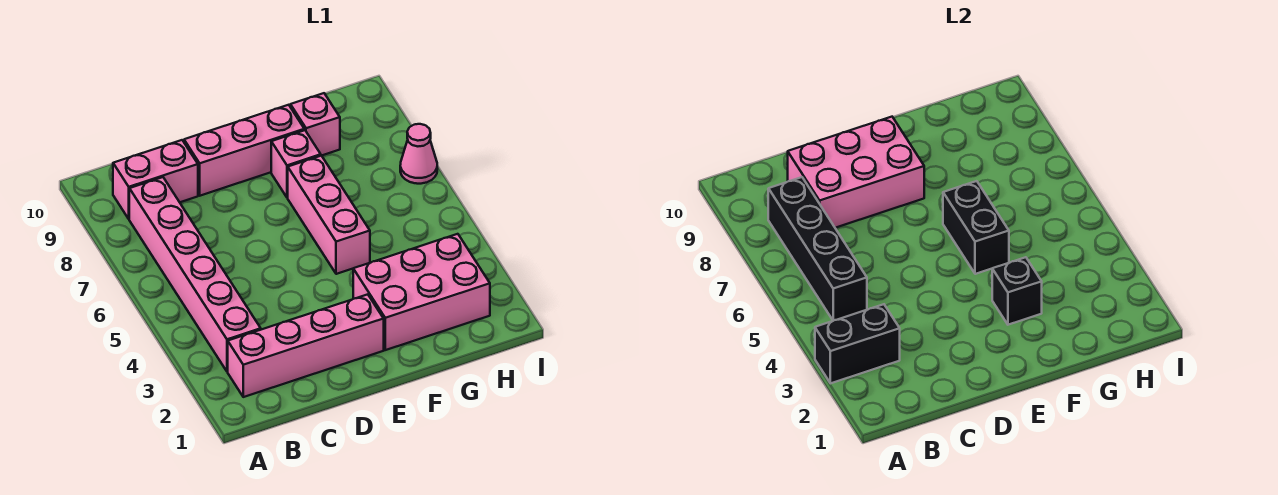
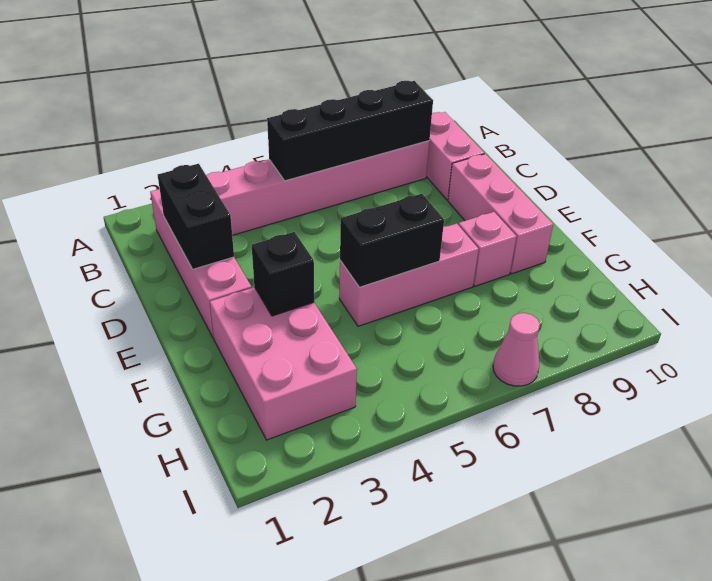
black brick A3:B3 level 2 -> black brick C2:D2 level 2
pink brick C8:E9 level 2 -> none
pink brick G9 level 1 -> none

